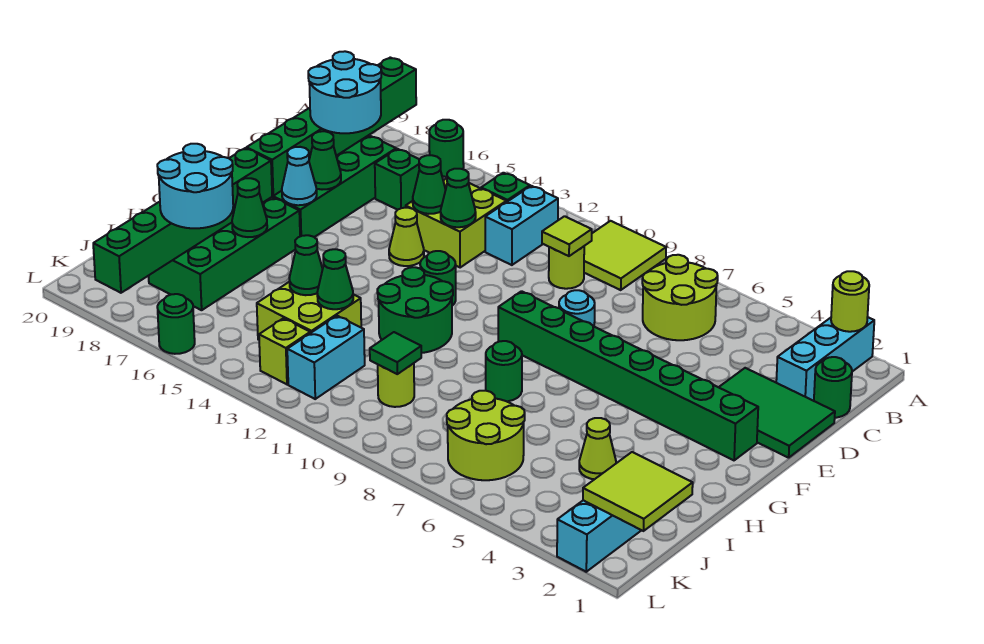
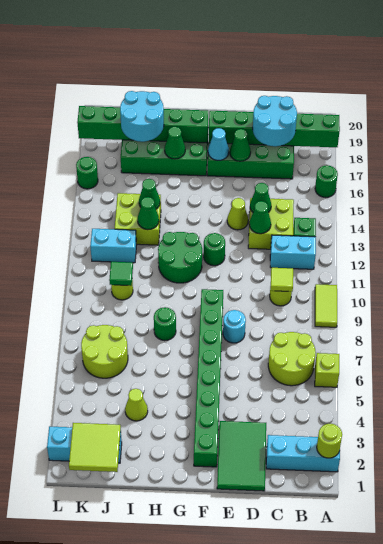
lime tile A9:B10 level 1 -> lime tile A9:A10 level 1
green round brick C1 level 1 -> none
green brick C16 level 1 -> none
lime brick K13 level 1 -> lime brick A6 level 1

